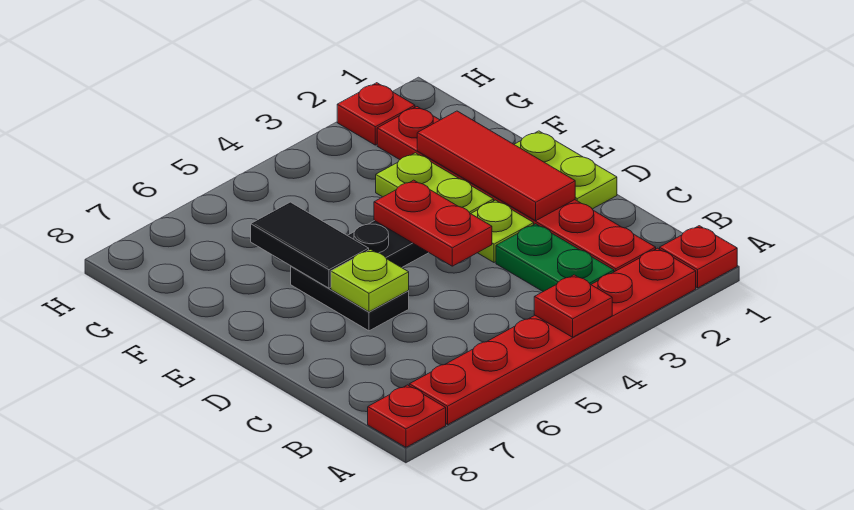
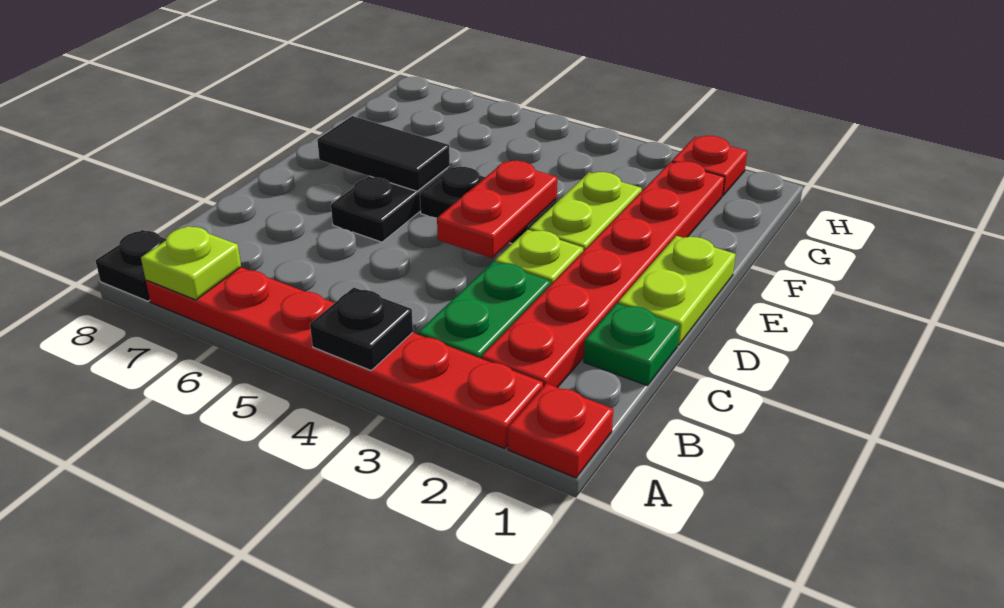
red plate A4 level 2 -> black plate A4 level 2
red plate A8 level 1 -> black plate A8 level 1
none -> green plate C1 level 1
red tile D2:F2 level 2 -> none
lime plate D6 level 2 -> lime plate A7 level 2
black tile E6:F6 level 2 -> black tile E6:E7 level 2

